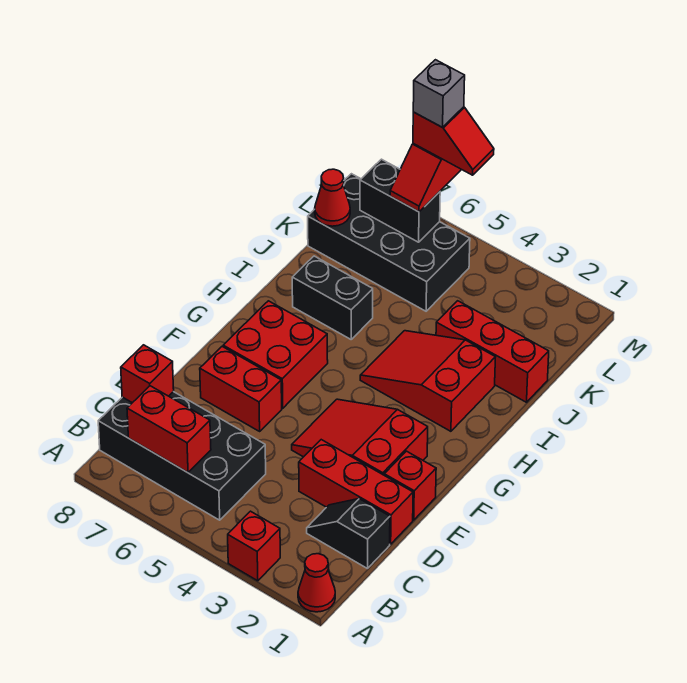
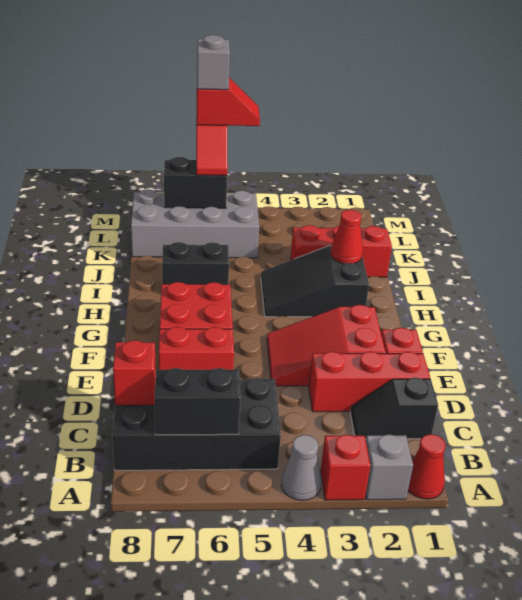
none -> grey brick A2 level 1
none -> grey cone A4 level 1
red brick B6:B7 level 2 -> black brick B6:B7 level 2
red slope H2:I4 level 1 top 2 -> black slope H2:I4 level 1 top 2
black brick K5:L8 level 1 -> grey brick K5:L8 level 1
red cone K8 level 2 -> red cone I2 level 2

